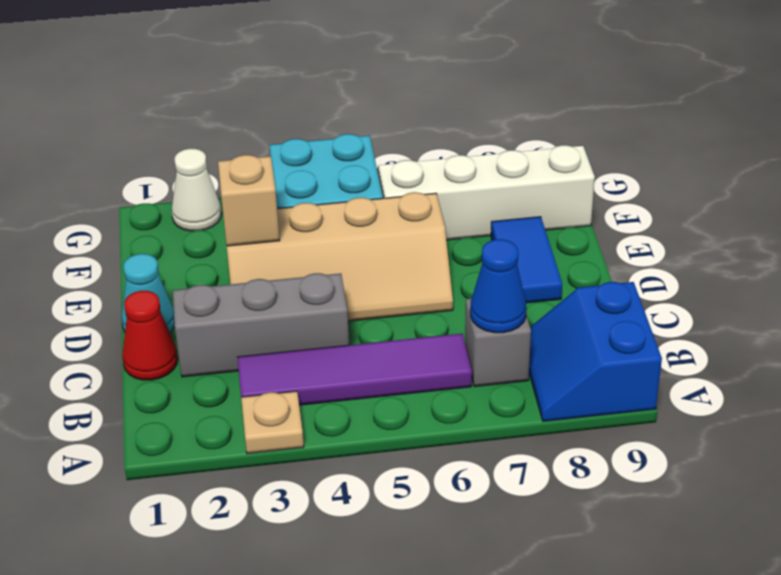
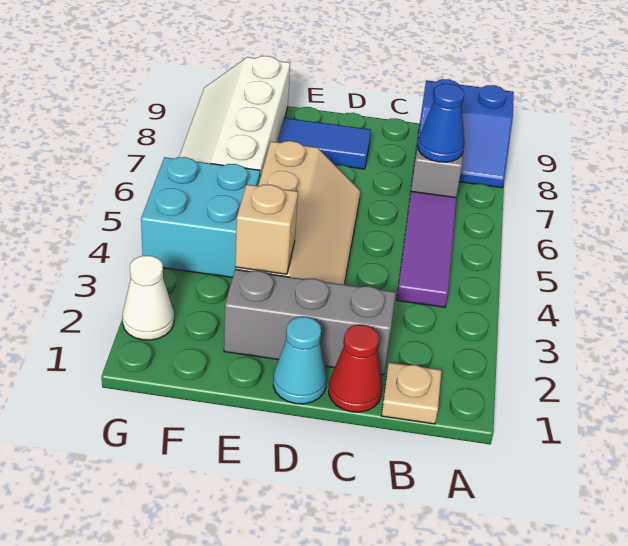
tan plate A3 level 1 -> tan plate B1 level 1
purple tile B3:B6 level 1 -> purple tile B4:B6 level 1
grey brick C2:C4 level 1 -> grey brick C2:E2 level 1

